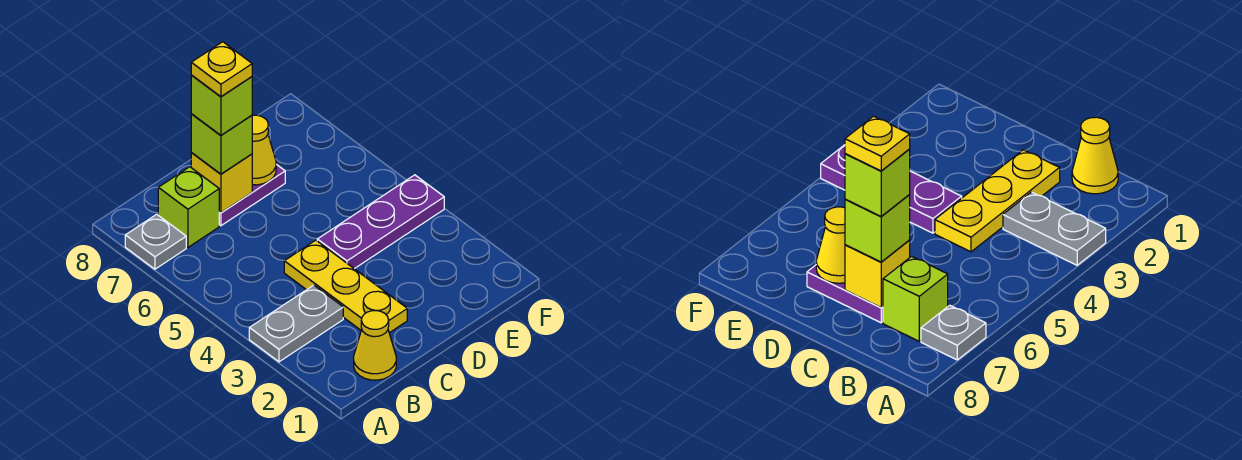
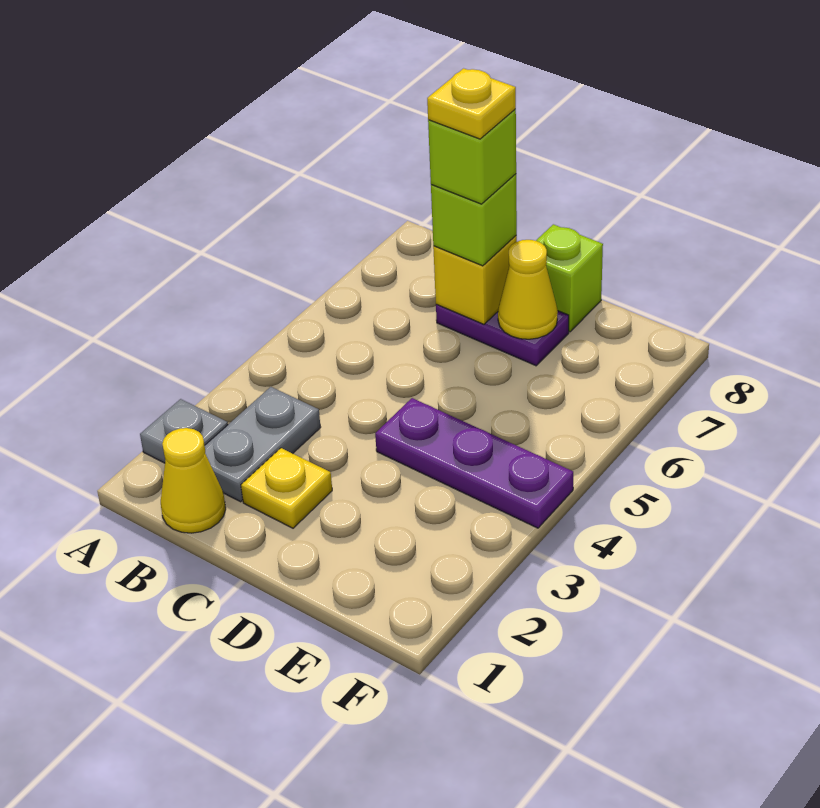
grey plate A3:B3 level 1 -> grey plate B2:B3 level 1
grey plate A7 level 1 -> grey plate A2 level 1
lime brick B7 level 1 -> lime brick D8 level 1
yellow plate C2:C4 level 1 -> yellow plate C2 level 1

